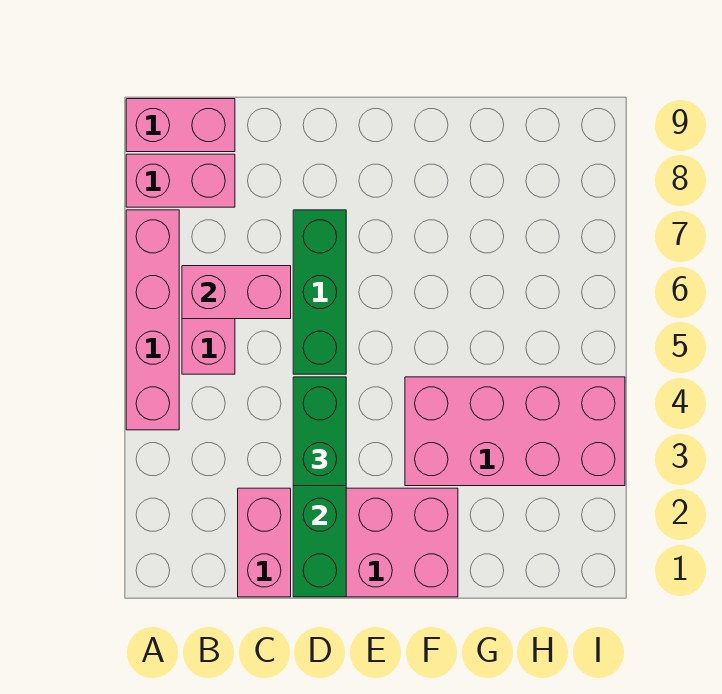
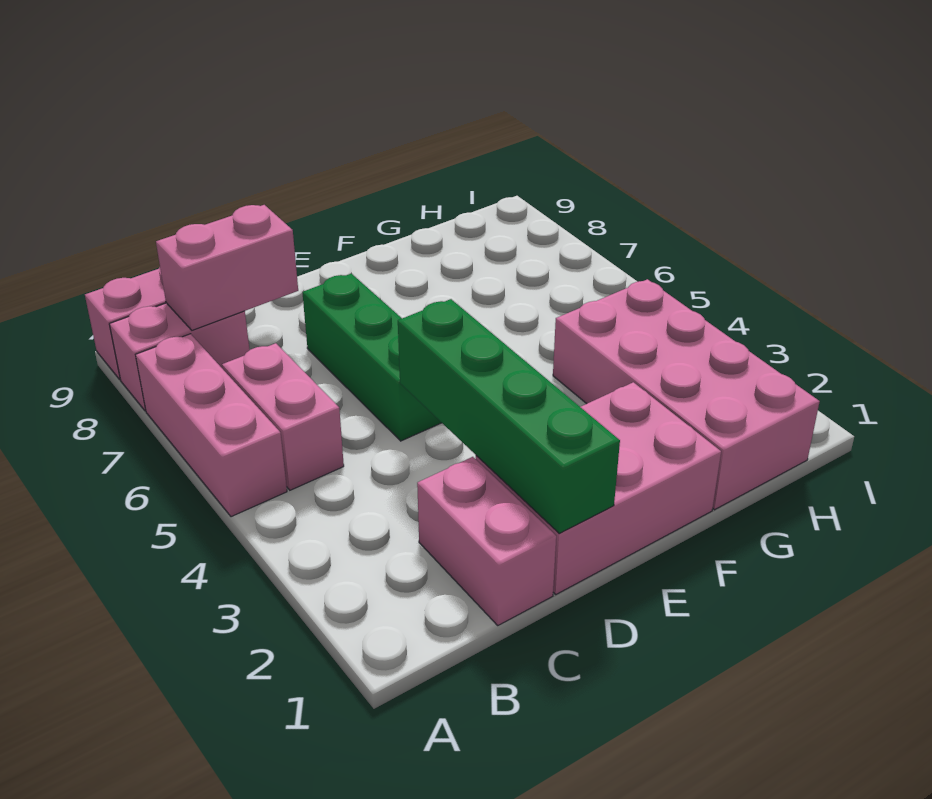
pink brick A4:A7 level 1 -> pink brick A5:A7 level 1
pink brick B6:C6 level 2 -> pink brick B8:C8 level 2
green brick D3:D4 level 3 -> none
pink brick F3:I4 level 1 -> pink brick G1:H4 level 1

